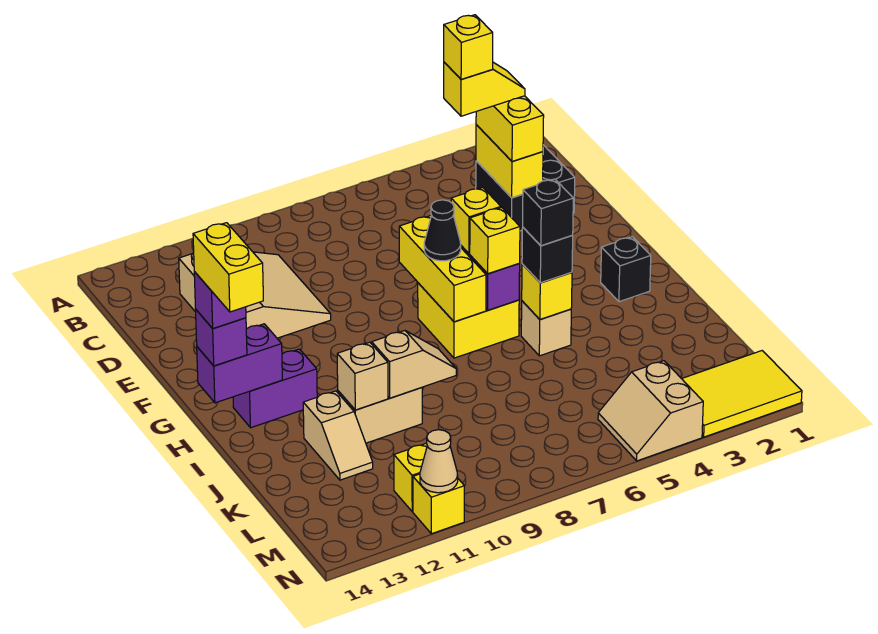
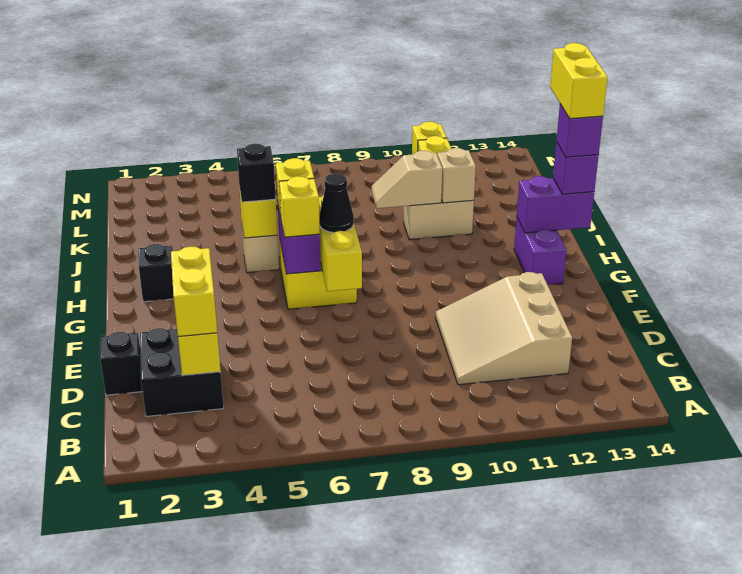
yellow slope C3:C4 level 4 top 4 -> none
yellow brick C4 level 5 -> none
purple brick H12:H13 level 1 -> purple brick G13:H13 level 1
black brick I5 level 4 -> black brick D1 level 1
tan slope J12:K12 level 1 top J -> none
yellow tile M1:N3 level 1 -> none
tan slope M4:N5 level 1 top 4 -> none
tan cone N11 level 2 -> none

